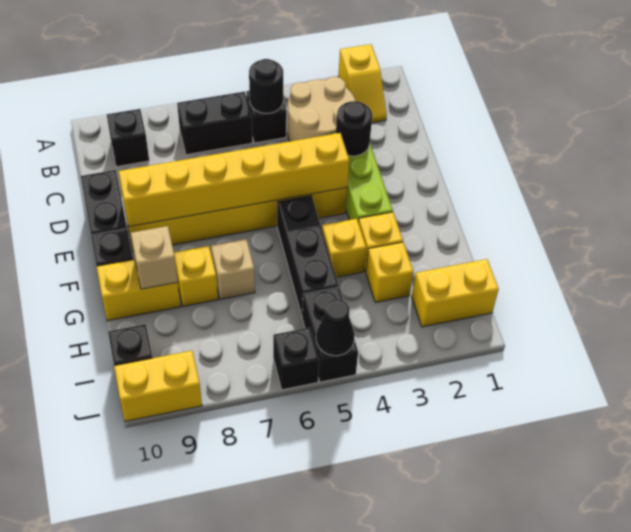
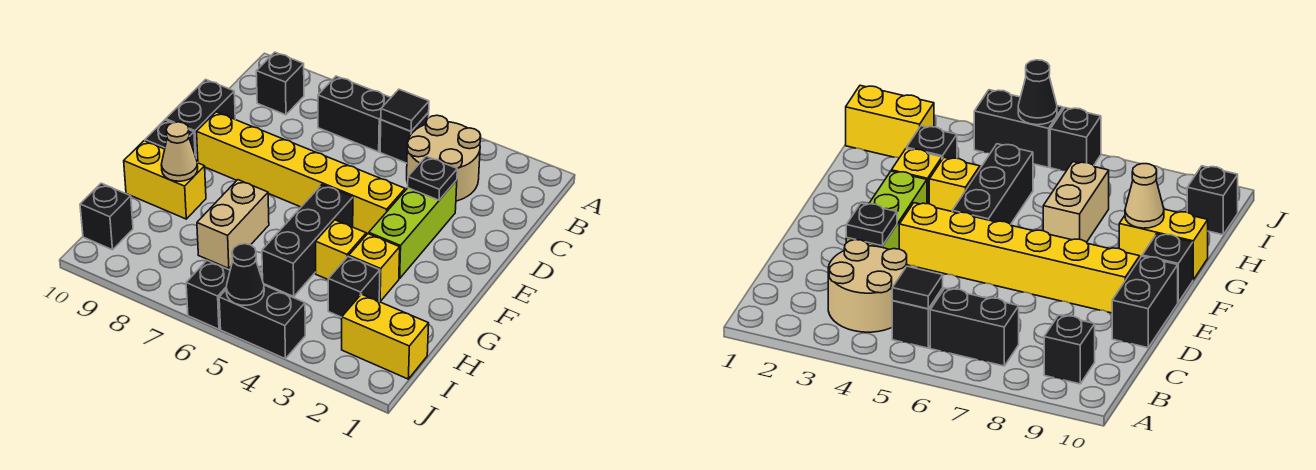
yellow slope A2:B2 level 1 top A -> none
black round brick B5 level 2 -> black tile B5 level 2
black round brick D3 level 2 -> black plate D3 level 2
yellow brick E4:E9 level 2 -> none
tan brick G7 level 1 -> tan brick G7:H7 level 1
yellow brick G8 level 1 -> none
tan brick G9 level 2 -> tan cone G9 level 2
yellow brick H3 level 1 -> black brick H3 level 1
black brick I5:J5 level 1 -> black brick J4:J5 level 1
yellow brick J9:J10 level 1 -> none

